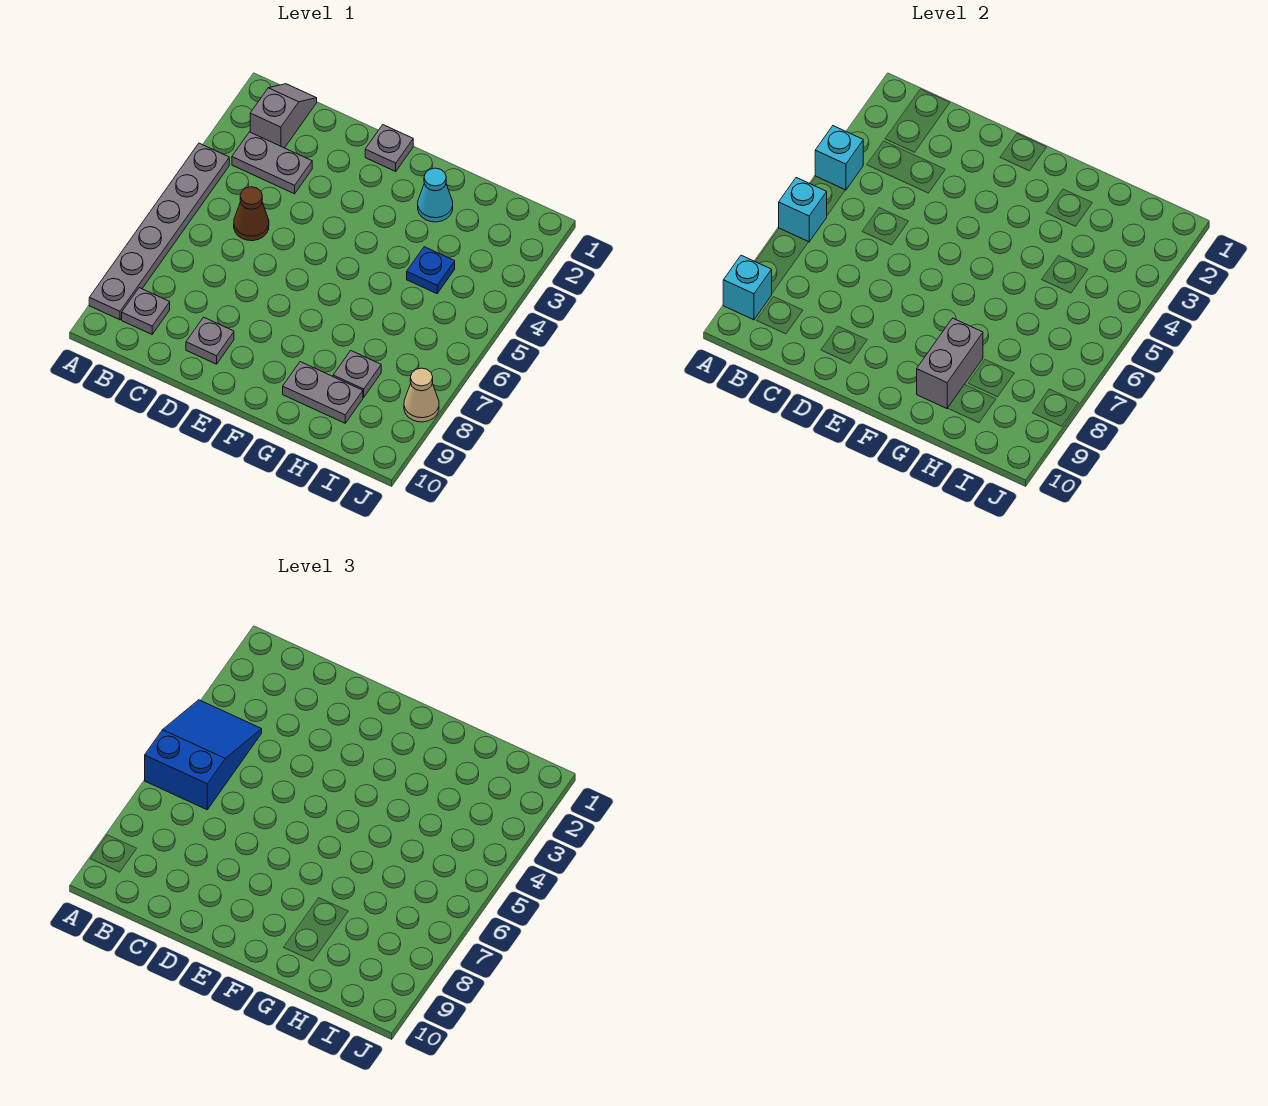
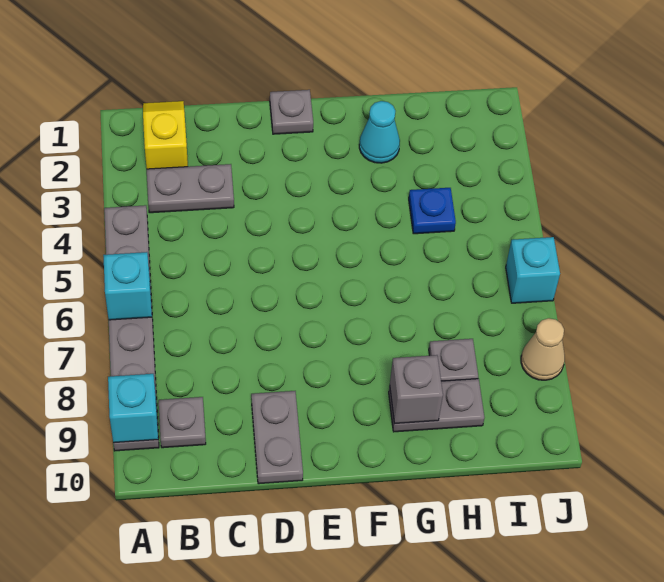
cyan brick A4 level 2 -> cyan brick J6 level 1
blue slope A4:B6 level 3 top 6 -> none
grey slope B1:B2 level 1 top 2 -> yellow slope B1:B2 level 1 top 2
brown cone C5 level 1 -> none
grey plate D9 level 1 -> grey plate D9:D10 level 1
grey brick G8:G9 level 2 -> grey brick G9 level 2

